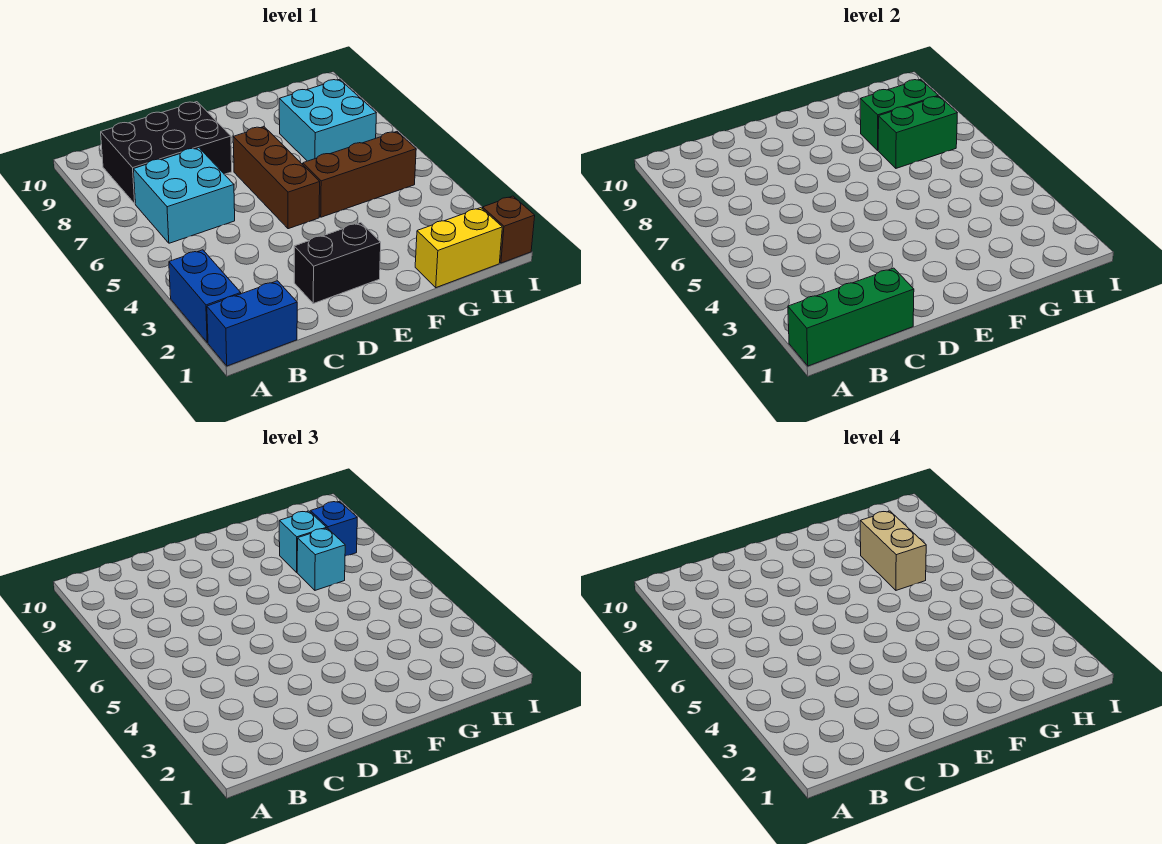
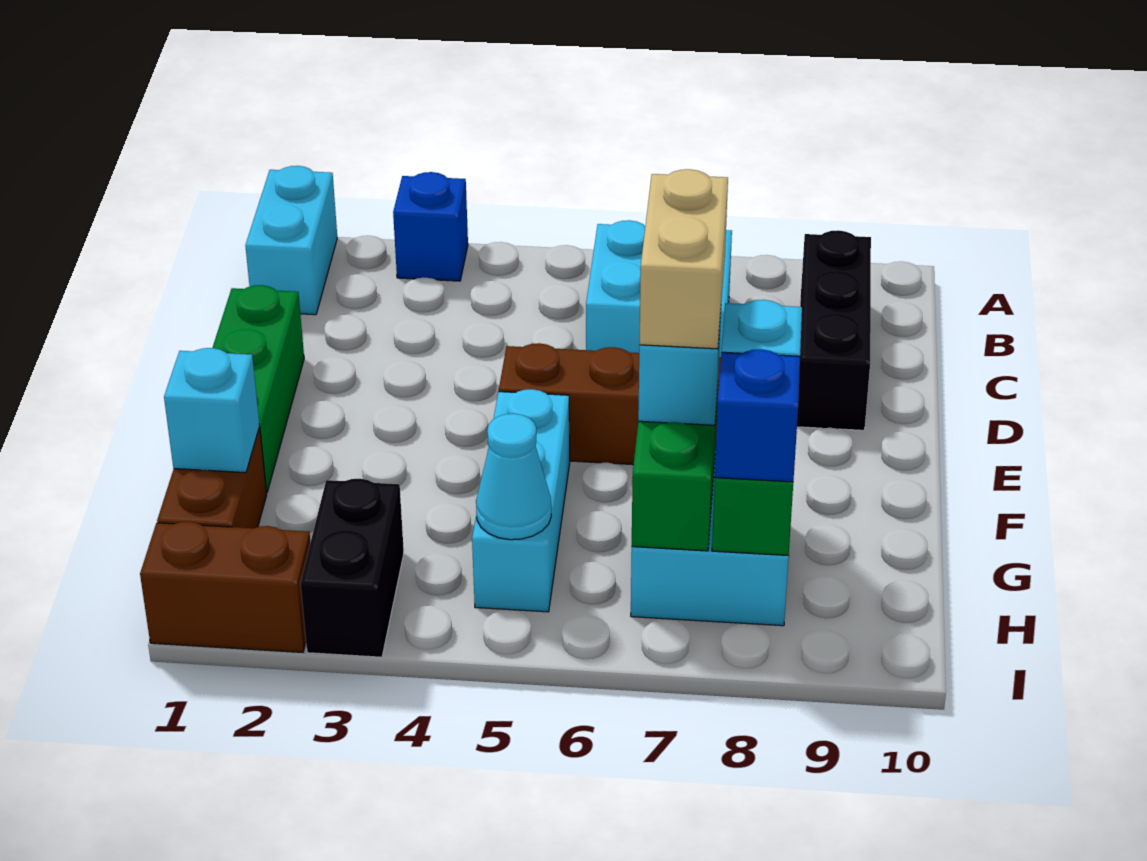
blue brick A1:B1 level 1 -> cyan brick A1:B1 level 1
green brick A1:C1 level 2 -> green brick D1:F1 level 1
blue brick A2:A3 level 1 -> blue brick A3 level 1
black brick B8:D9 level 1 -> black brick B9:D9 level 1
black brick D2:E2 level 1 -> black brick H3:I3 level 1
brown brick F5:H5 level 1 -> cyan brick F5:H5 level 1
yellow brick G1:H1 level 1 -> brown brick G1:H1 level 1
none -> cyan brick G1 level 2
tan brick G7:G8 level 4 -> tan brick F7:G7 level 4
none -> cyan cone H5 level 2
brown brick I1 level 1 -> brown brick I1:I2 level 1

